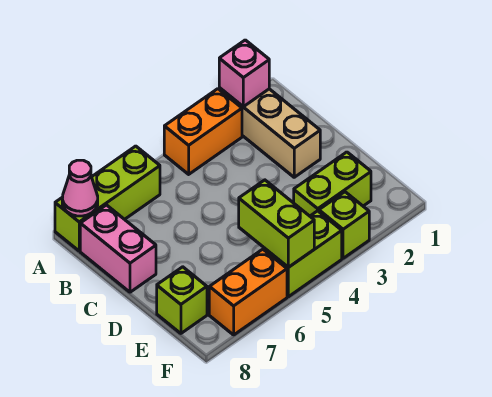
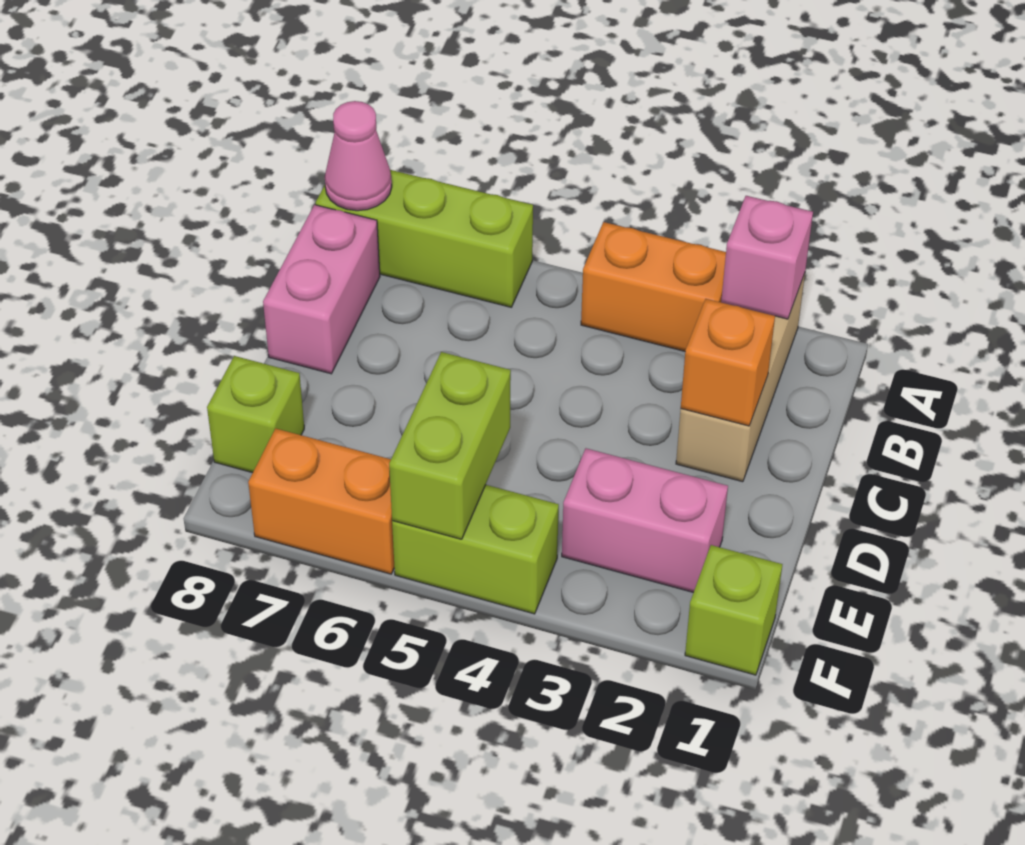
none -> orange brick C2 level 2
lime brick E2:E3 level 1 -> pink brick E2:E3 level 1
lime brick F3 level 1 -> lime brick F1 level 1

